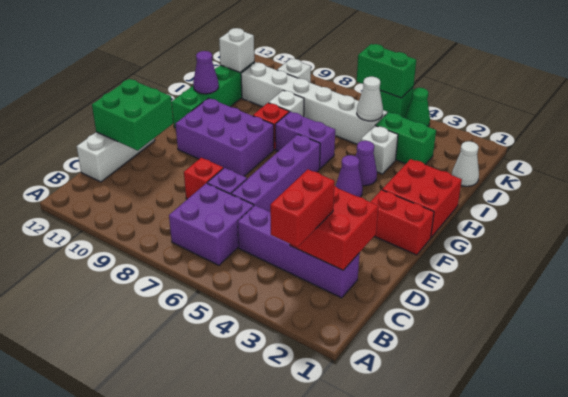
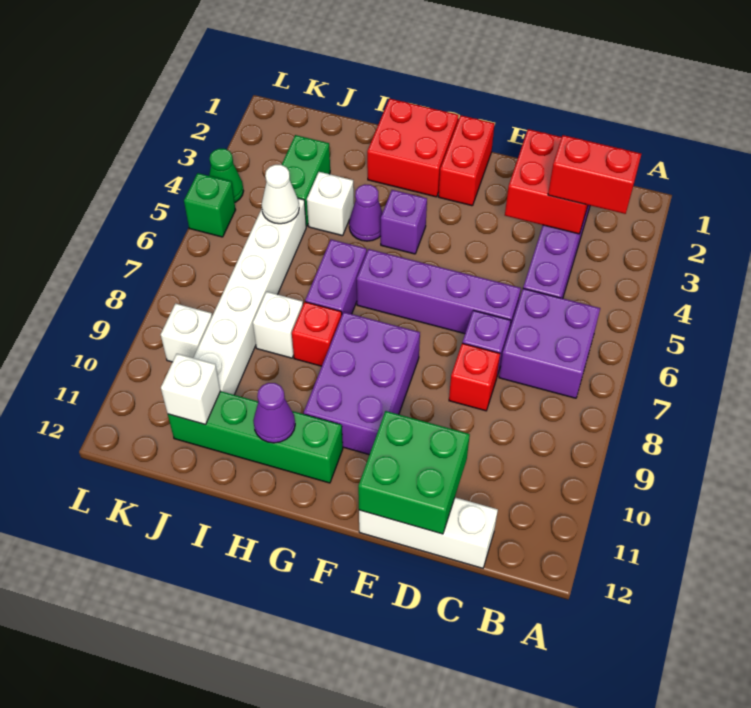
purple cone G4 level 1 -> purple brick G4 level 1
white cone J1 level 1 -> none
green brick L5:L6 level 2 -> none

